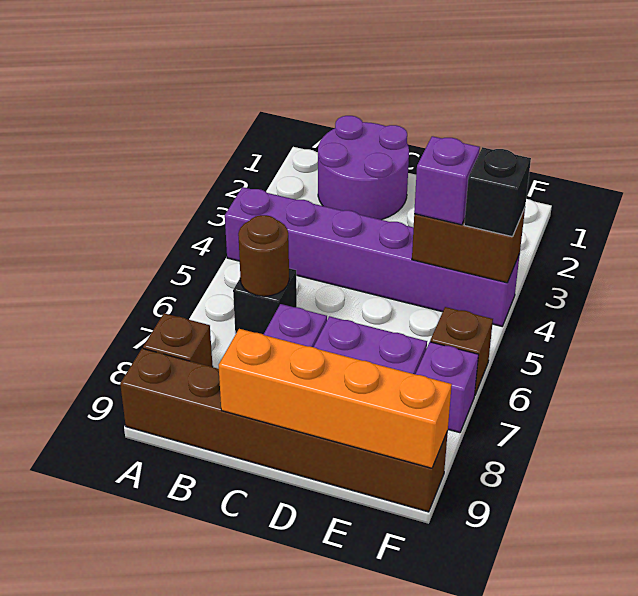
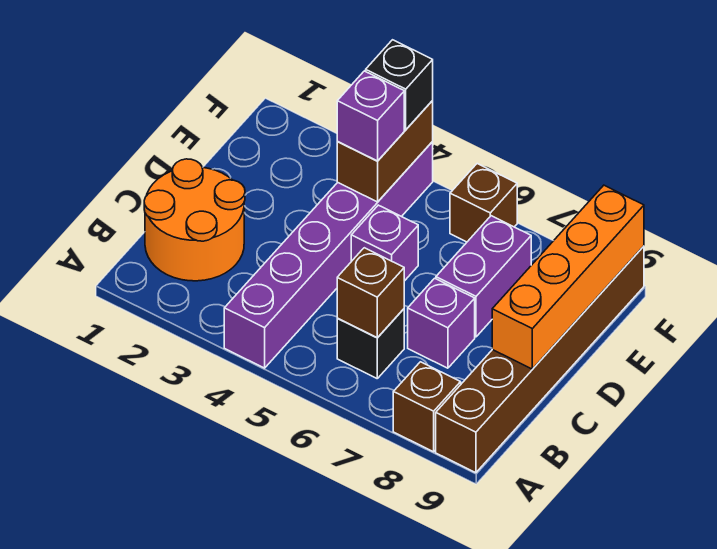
purple round brick B1:C2 level 1 -> orange round brick B1:C2 level 1
brown round brick B6 level 2 -> brown brick B6 level 2
purple brick F7 level 1 -> purple brick D5 level 1

